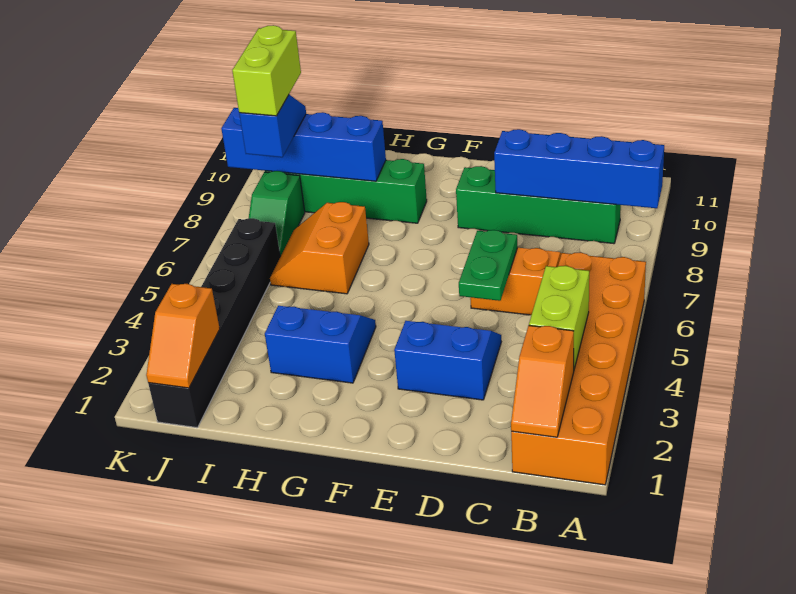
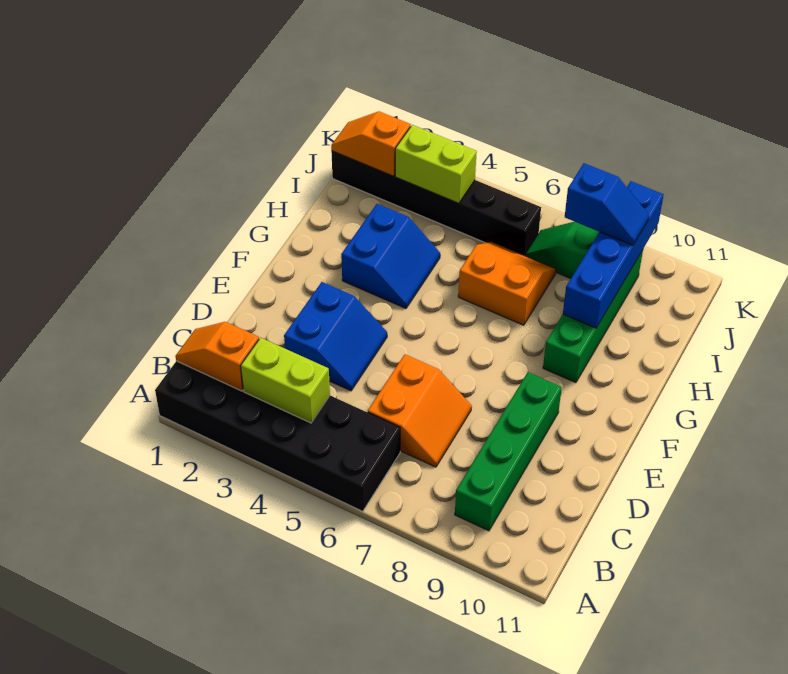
orange brick A1:B6 level 1 -> black brick A1:B6 level 1
blue brick A9:D9 level 2 -> none
green plate D5:D6 level 2 -> none
lime brick J8:J9 level 4 -> lime brick J3:J4 level 2

